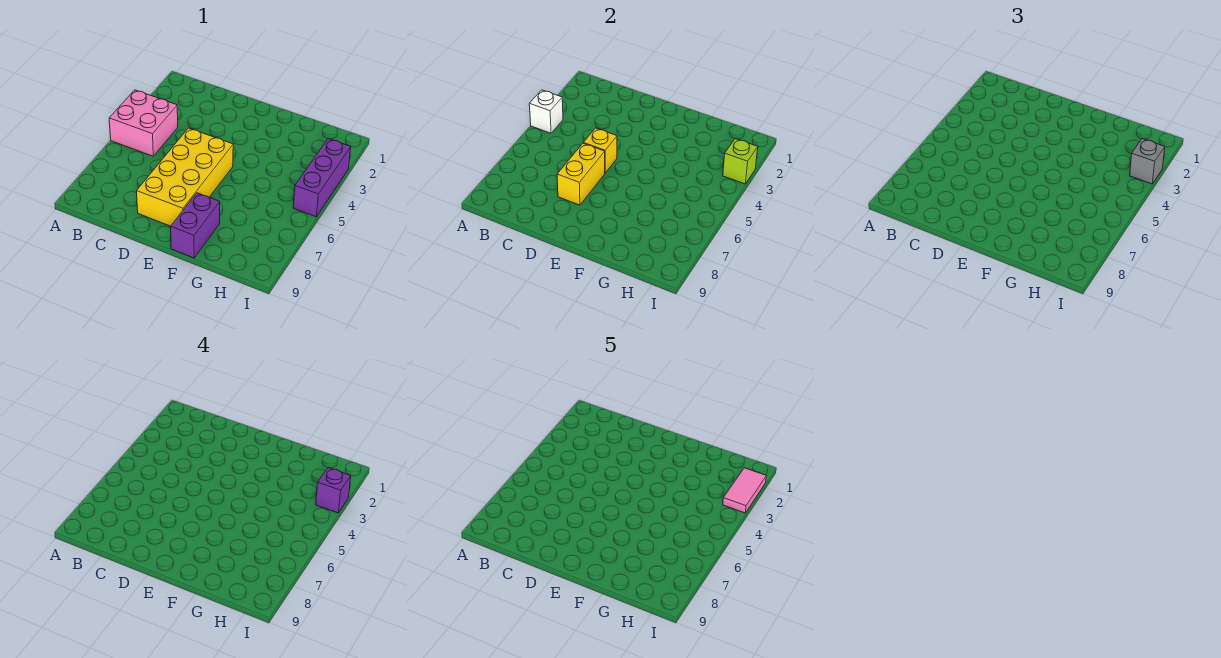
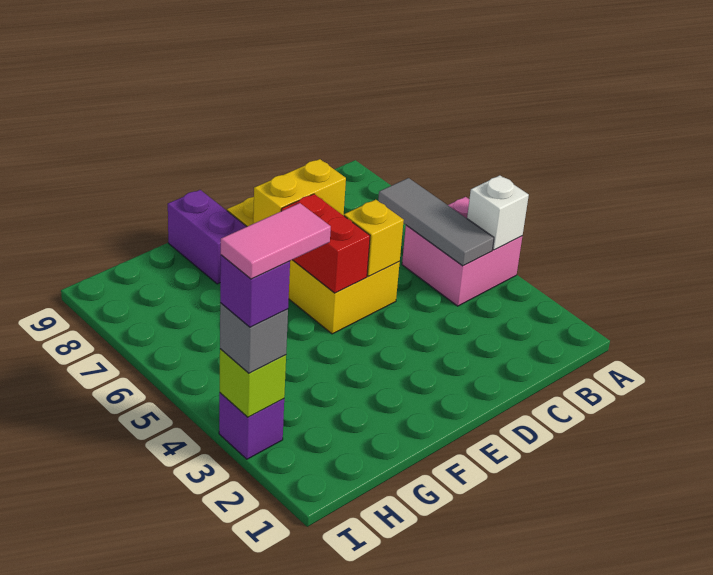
none -> grey tile B4:B6 level 2
yellow brick D6:D7 level 2 -> yellow brick D7:E7 level 2
none -> red brick E5:E6 level 2
pink tile I2:I3 level 5 -> pink tile H3:I3 level 5
purple brick I3:I5 level 1 -> purple brick I3 level 1

